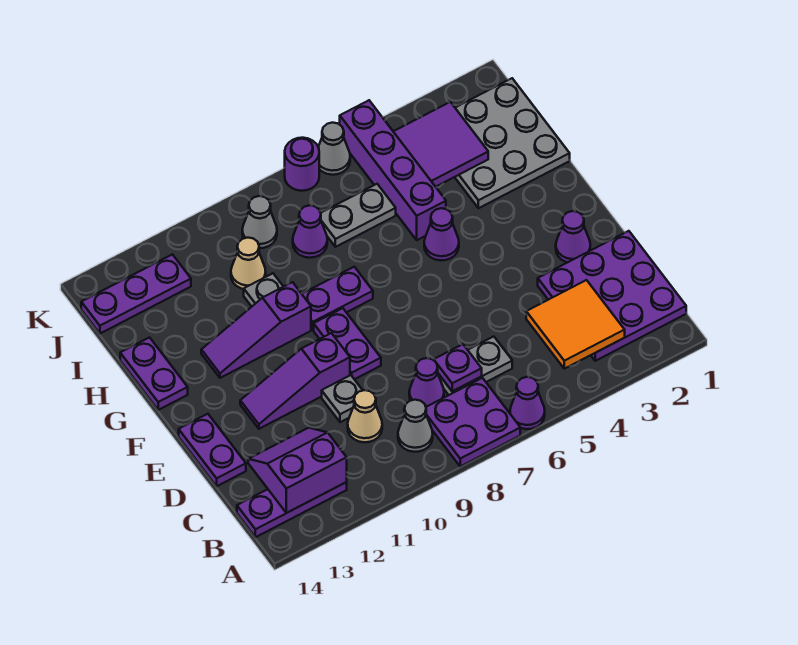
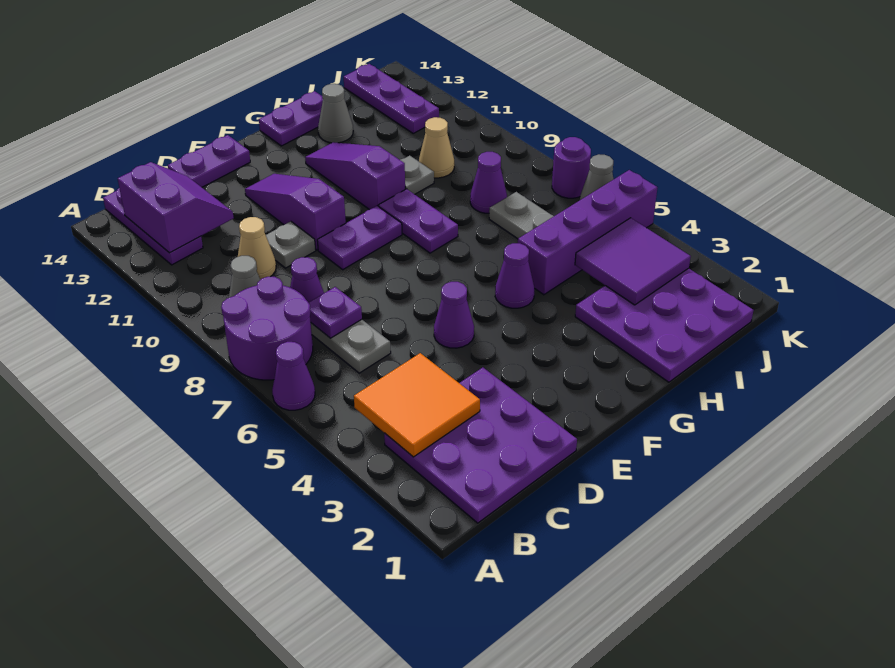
purple plate A7:B8 level 1 -> purple round brick A7:B8 level 1
purple cone E2 level 1 -> purple cone E5 level 1
grey plate H1:J3 level 1 -> purple plate H1:J3 level 1
grey cone J9 level 1 -> grey cone H13 level 1

